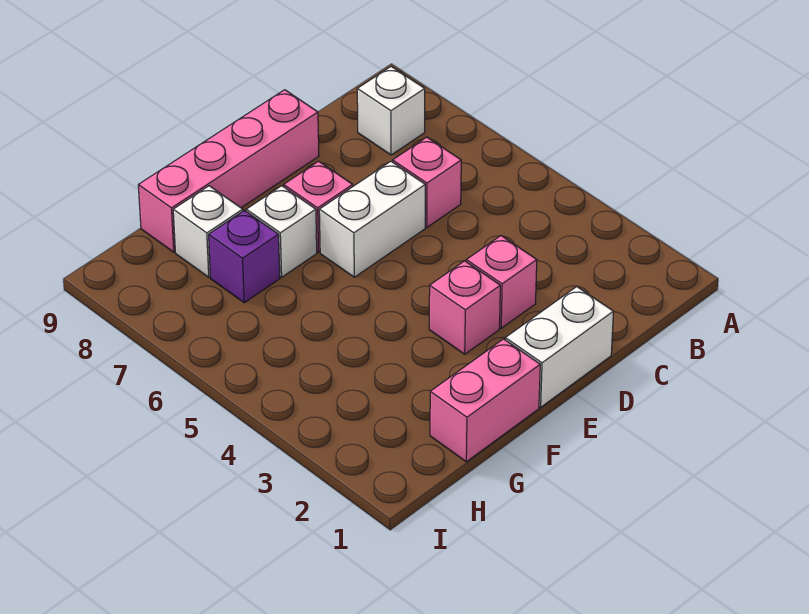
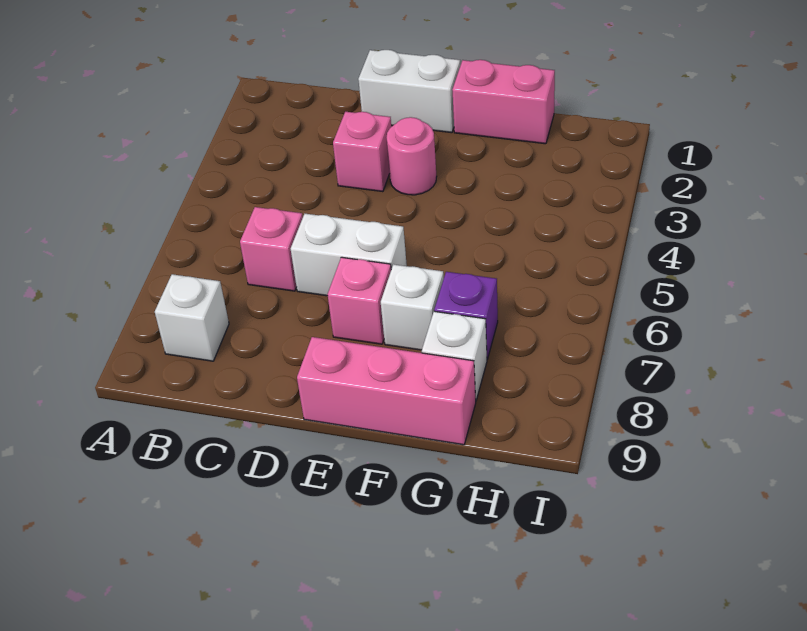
pink brick D9:G9 level 1 -> pink brick E9:G9 level 1
pink brick E3 level 1 -> pink round brick E3 level 1

